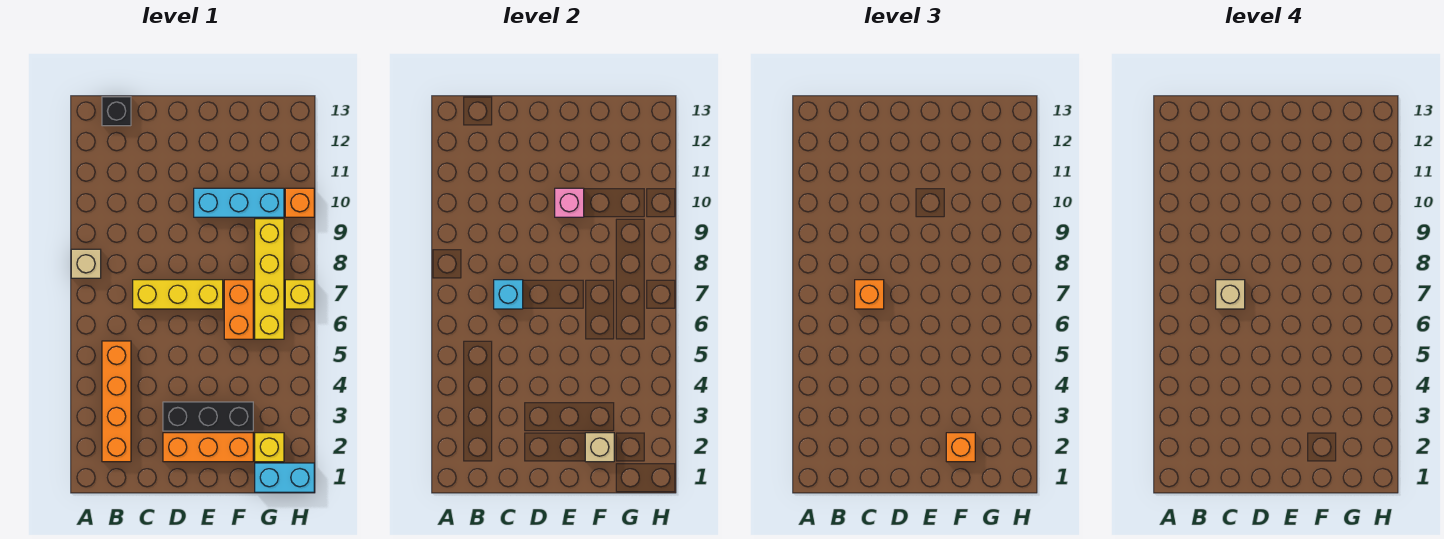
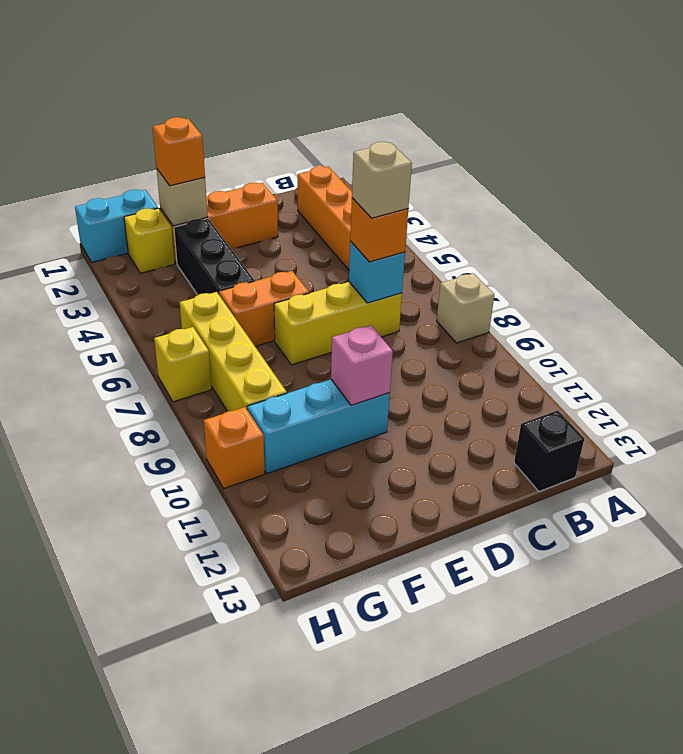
black brick D3:F3 level 1 -> black brick F3:F5 level 1
orange brick F6:F7 level 1 -> orange brick E6:F6 level 1

